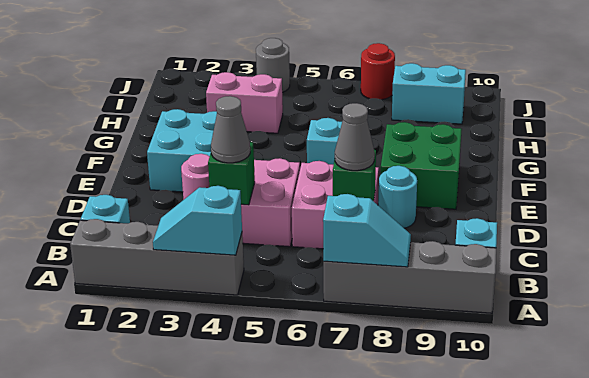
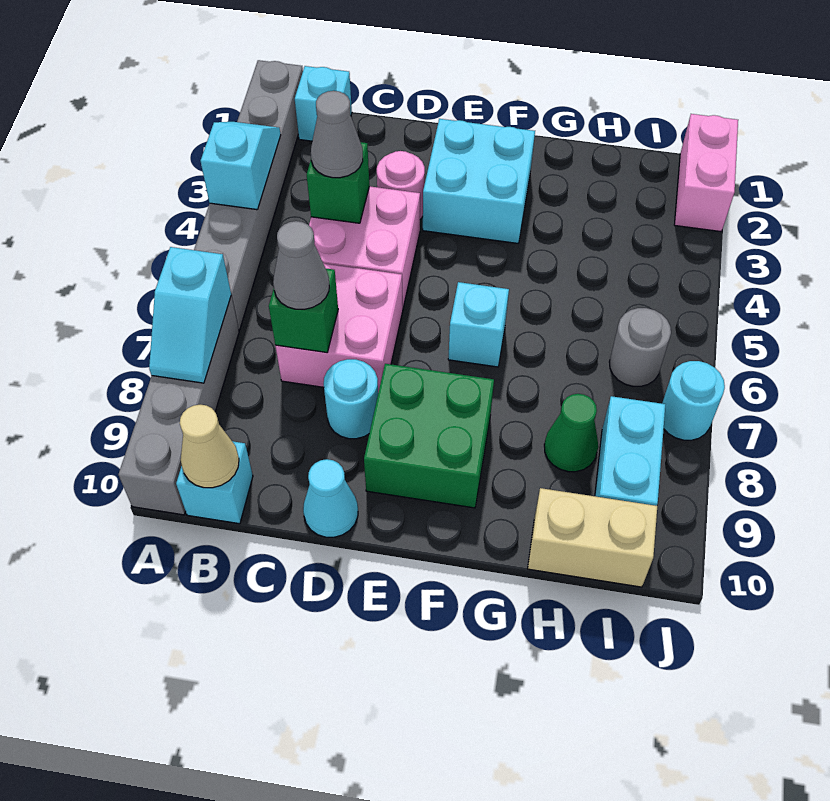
grey brick A1:A4 level 1 -> grey brick A1:A6 level 1
none -> tan cone B10 level 2
none -> cyan cone D10 level 1
pink brick H3:H4 level 1 -> pink brick J1:J2 level 1
none -> green cone H8 level 1
none -> tan brick H10:I10 level 1
grey round brick J4 level 1 -> grey round brick I6 level 1
red round brick J7 level 1 -> cyan round brick J7 level 1

